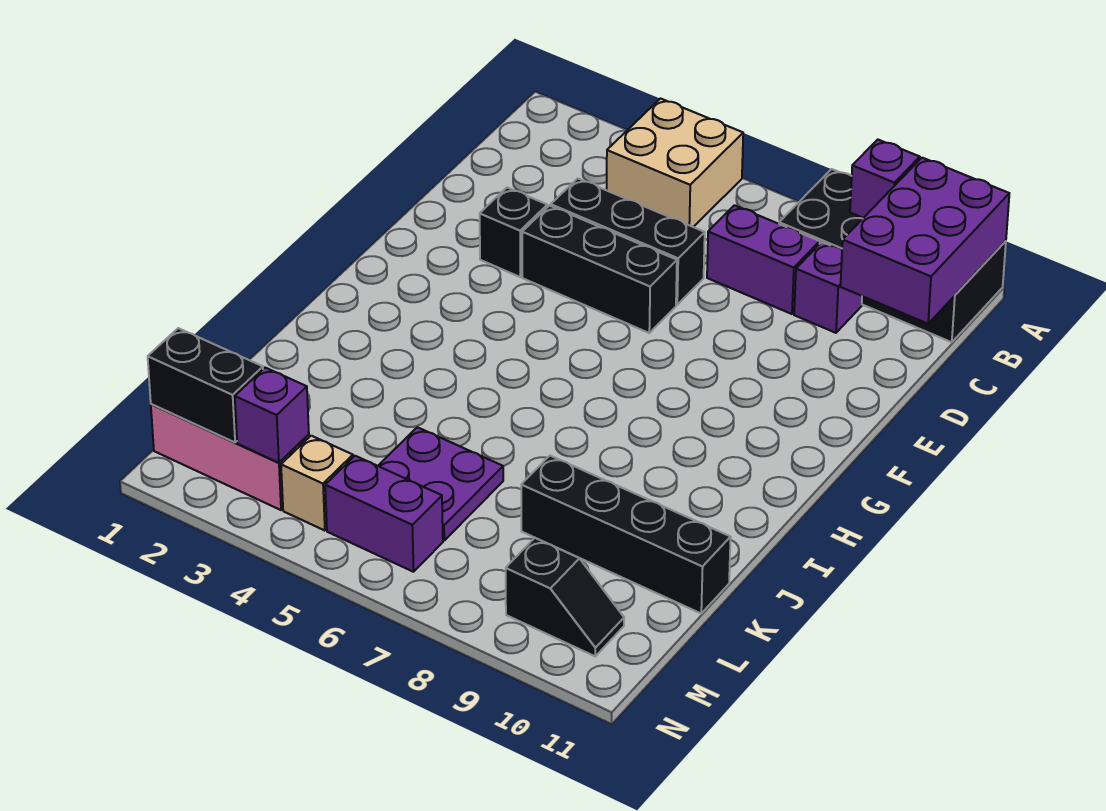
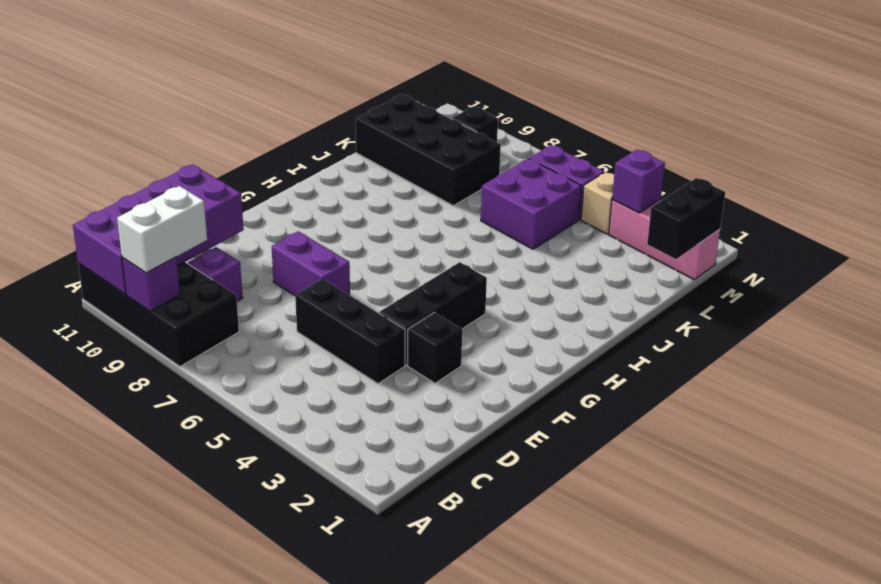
tan brick A4:B5 level 1 -> none
none -> white brick A9:B9 level 3
purple brick A10:C11 level 2 -> purple brick A10:D11 level 2
purple brick C7:C8 level 1 -> purple brick E7:E8 level 1
black brick E4:E6 level 1 -> black brick E4:G4 level 1
purple plate K5:L6 level 1 -> purple brick K5:L6 level 1
black brick K8:K11 level 1 -> black brick K8:L11 level 1
black brick M1:M2 level 2 -> black brick L1:M1 level 2

